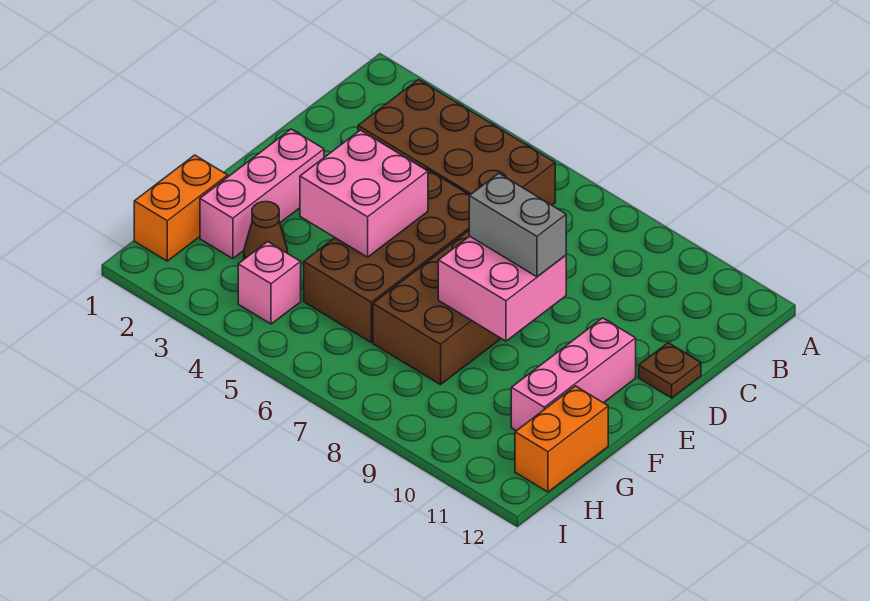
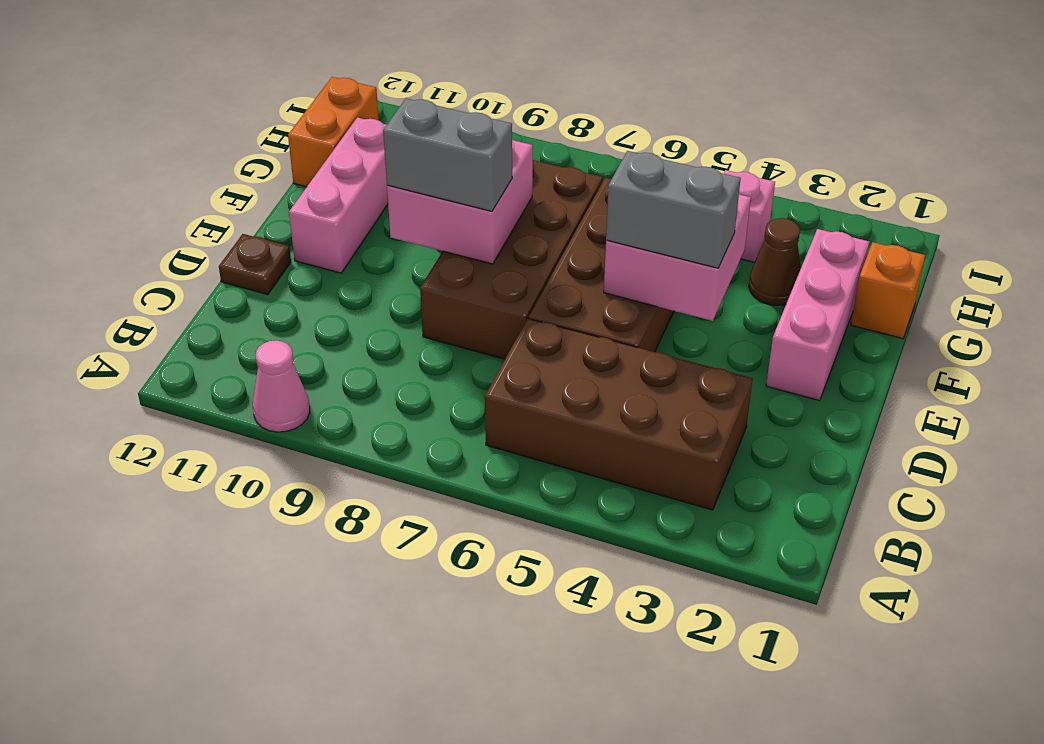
none -> pink cone A10 level 1
none -> grey brick E4:E5 level 3
orange brick G1:H1 level 1 -> orange brick G1 level 1

